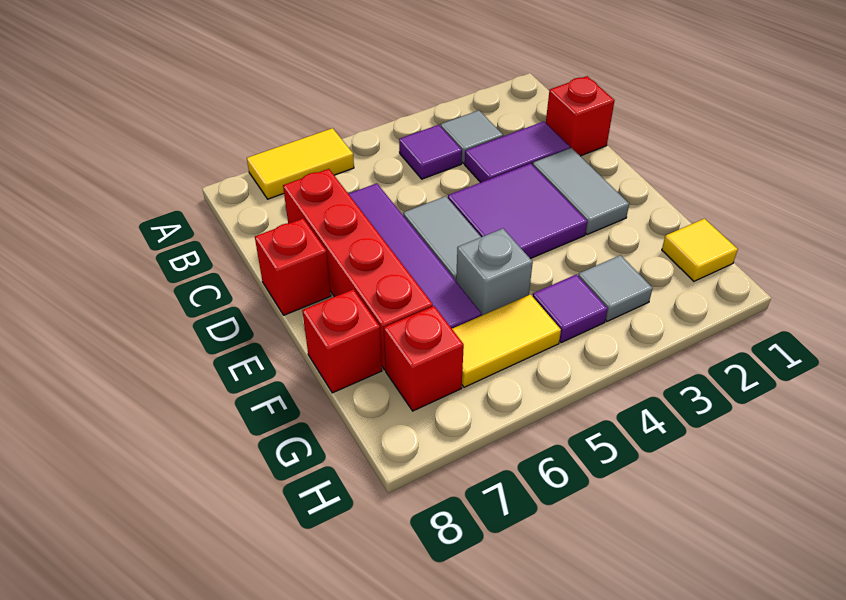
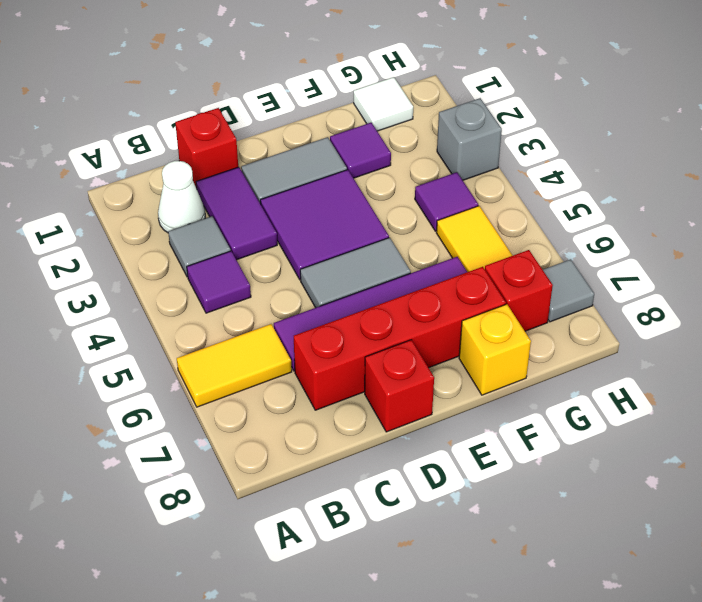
yellow tile A6:A7 level 1 -> yellow tile A6:B6 level 1
none -> white cone B2 level 1
none -> purple tile F2 level 1
grey brick F5 level 1 -> grey brick H3 level 1
red brick F8 level 1 -> yellow brick F8 level 1
yellow tile G1 level 1 -> white tile G1 level 1
grey tile G3 level 1 -> grey tile H7 level 1

